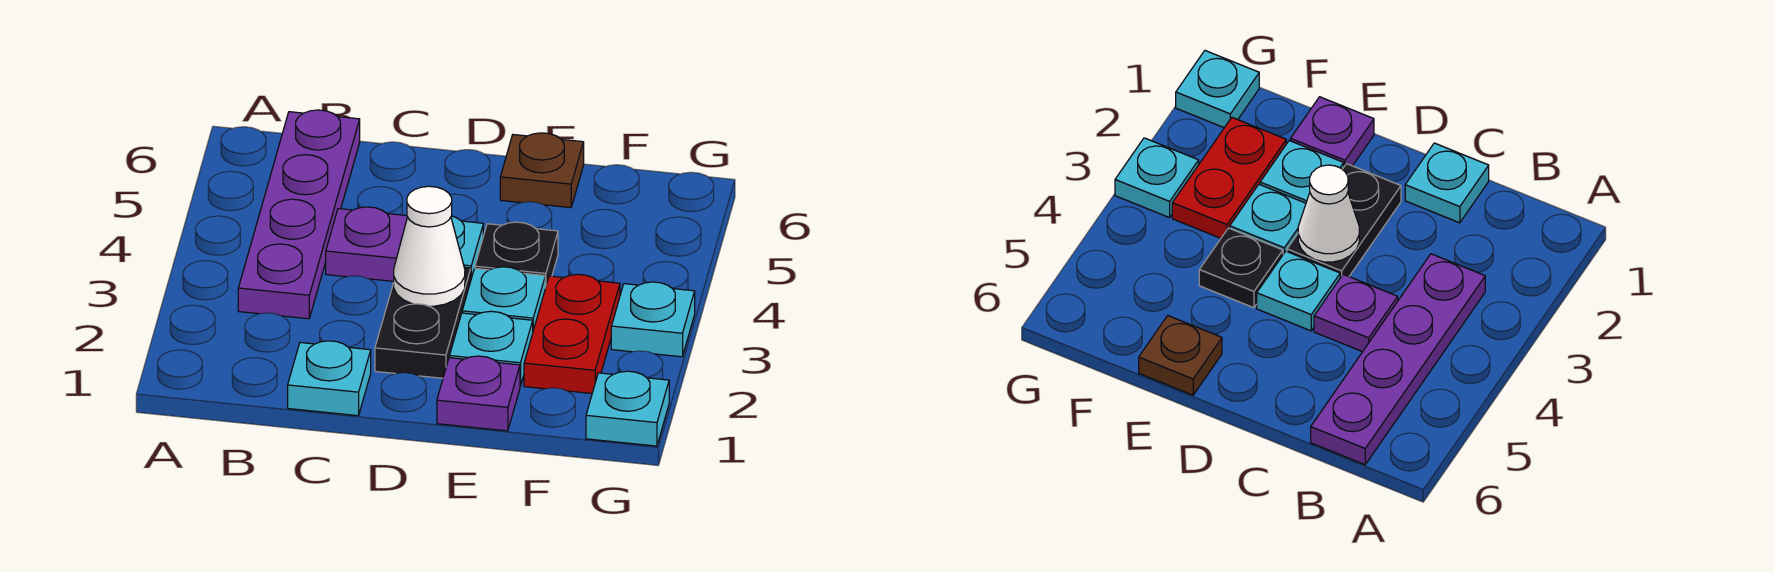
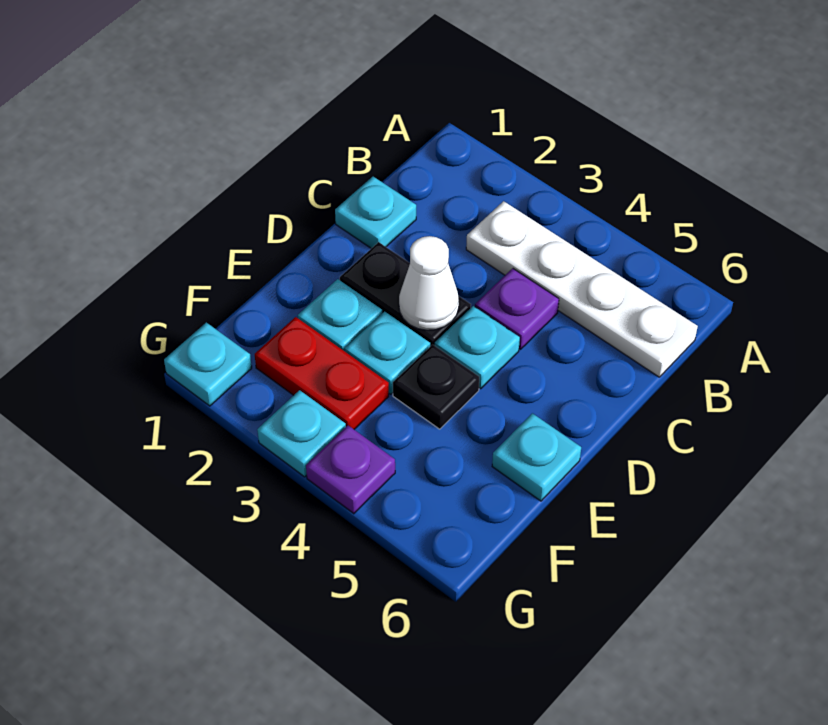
purple plate B3:B6 level 1 -> white plate B3:B6 level 1
purple plate E1 level 1 -> purple plate G4 level 1
brown plate E6 level 1 -> cyan plate E6 level 1

